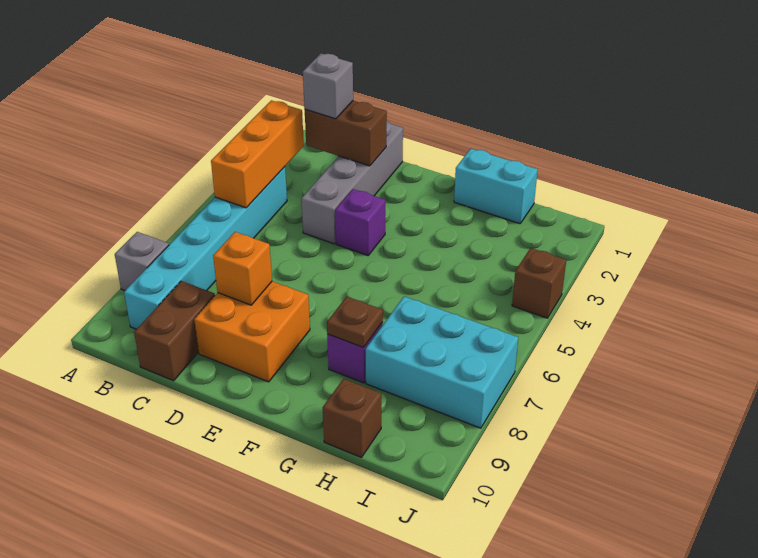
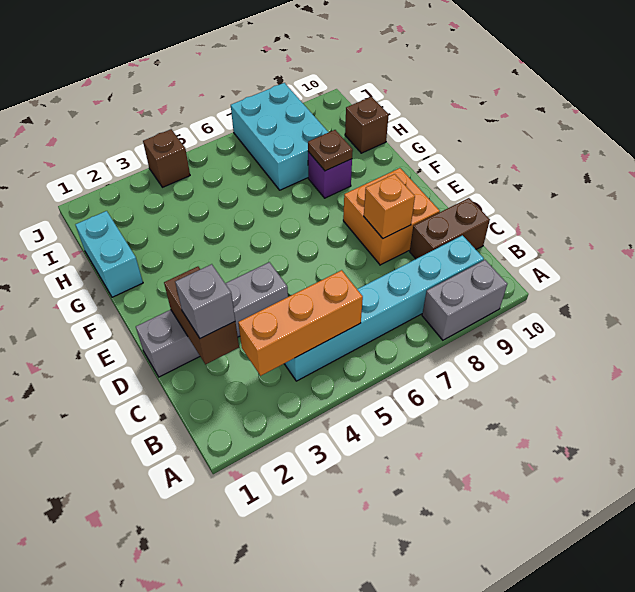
grey brick A8 level 1 -> grey brick A8:A9 level 1
purple brick E4 level 1 -> none

